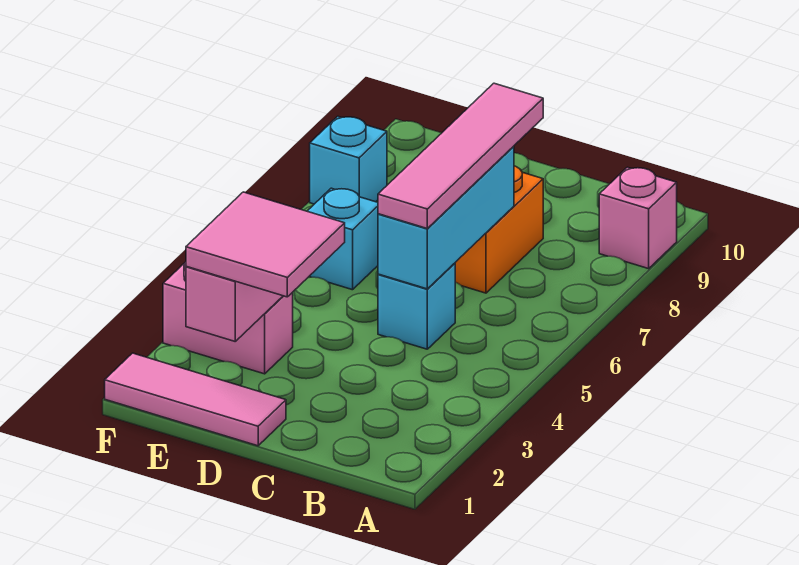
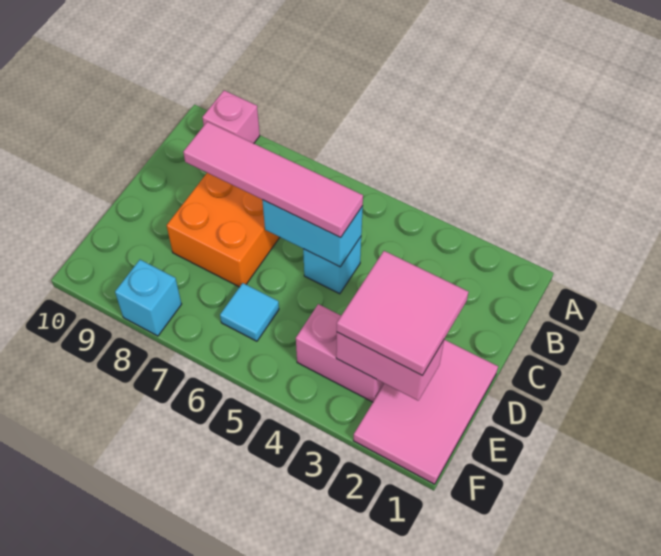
cyan brick C5:C7 level 2 -> cyan brick C5:C6 level 2
pink tile D1:F1 level 1 -> pink tile D1:F2 level 1
pink brick E3:F3 level 1 -> pink brick E3:E4 level 1
cyan brick E6 level 1 -> cyan tile E6 level 1

